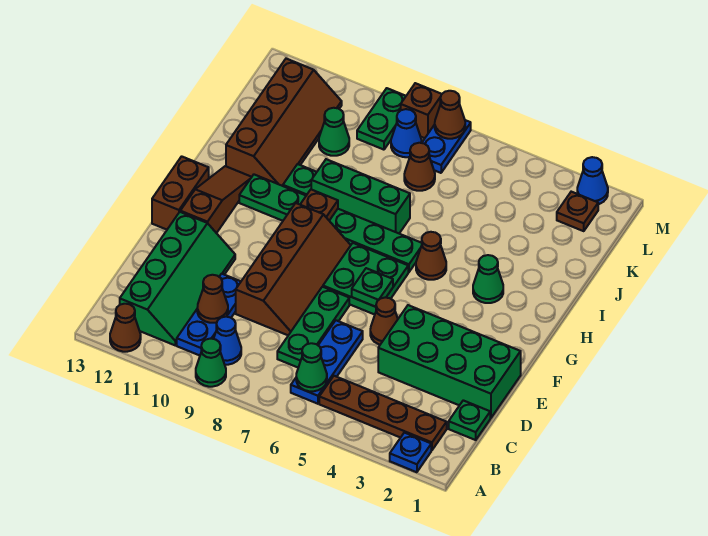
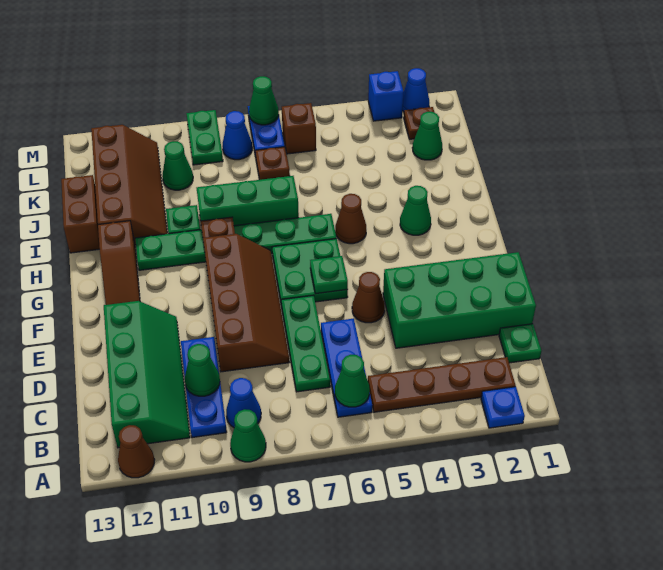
brown cone C10 level 2 -> green cone C10 level 2
brown slope F12:H12 level 1 top F -> brown slope F12:H12 level 1 top H
brown brick F13:G13 level 1 -> brown brick I13:J13 level 1
none -> green cone K2 level 1
brown cone K7 level 1 -> brown plate K7 level 1
none -> blue brick M3 level 1
brown cone M7 level 2 -> green cone M7 level 2
brown brick M8 level 1 -> brown brick L6 level 1

